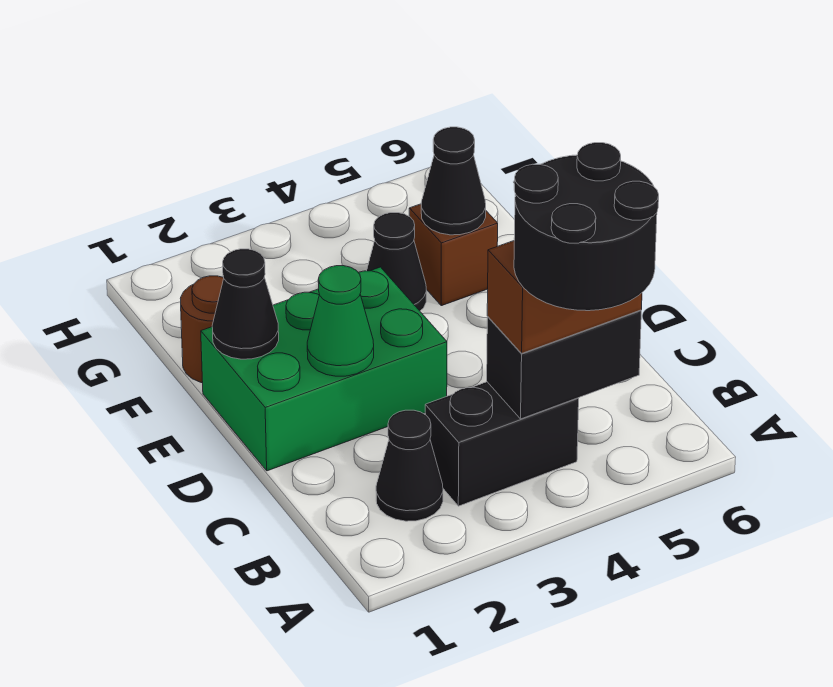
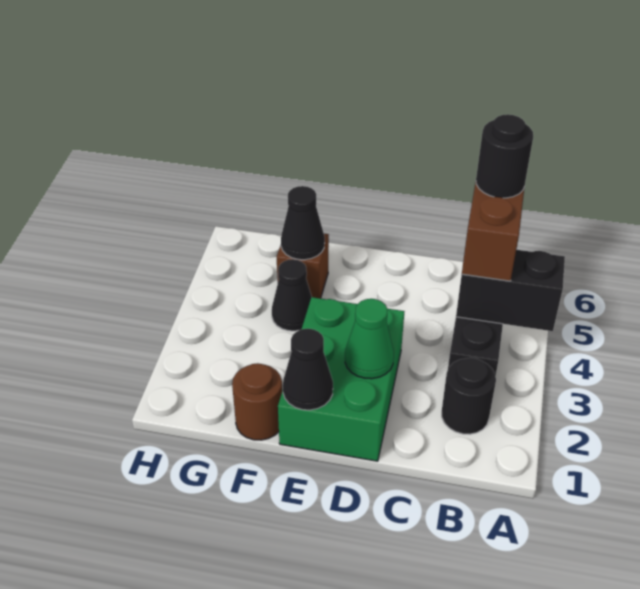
black round brick A4:B5 level 4 -> black round brick B5 level 4
black cone B2 level 1 -> black round brick B2 level 1
black brick B4:B5 level 2 -> black brick A4:B4 level 2

